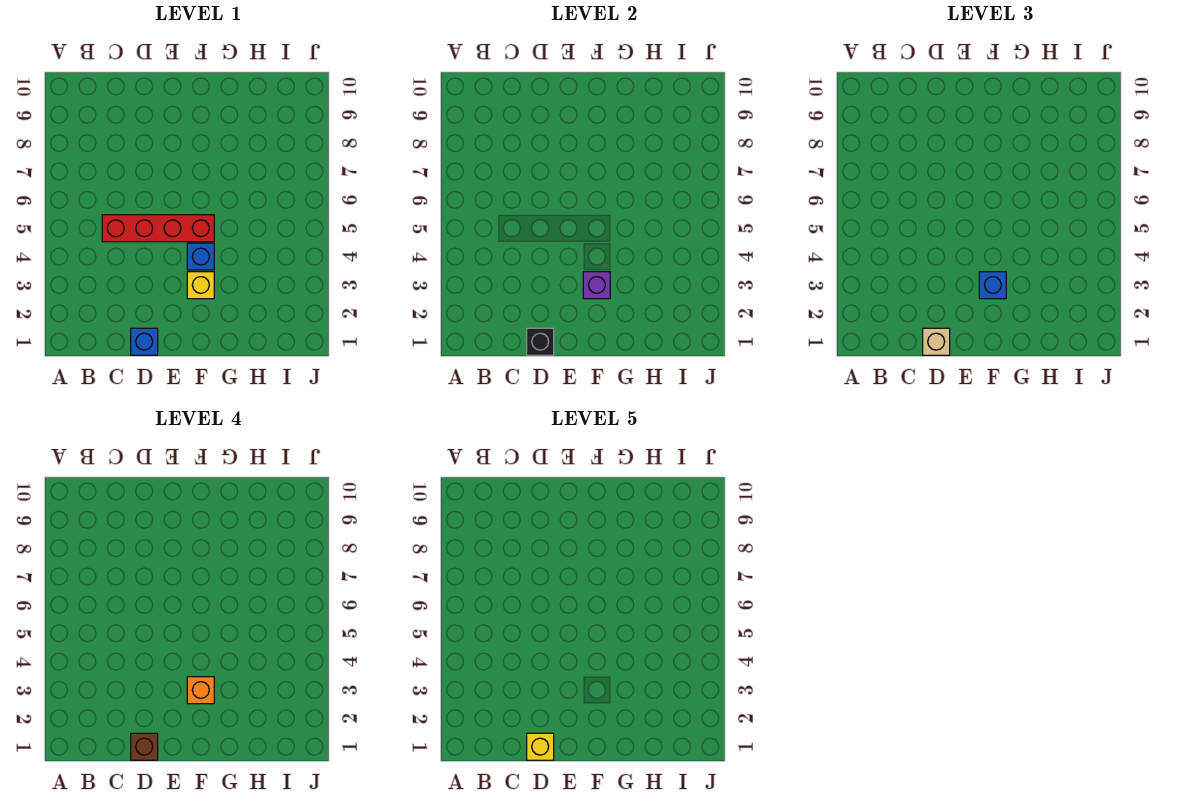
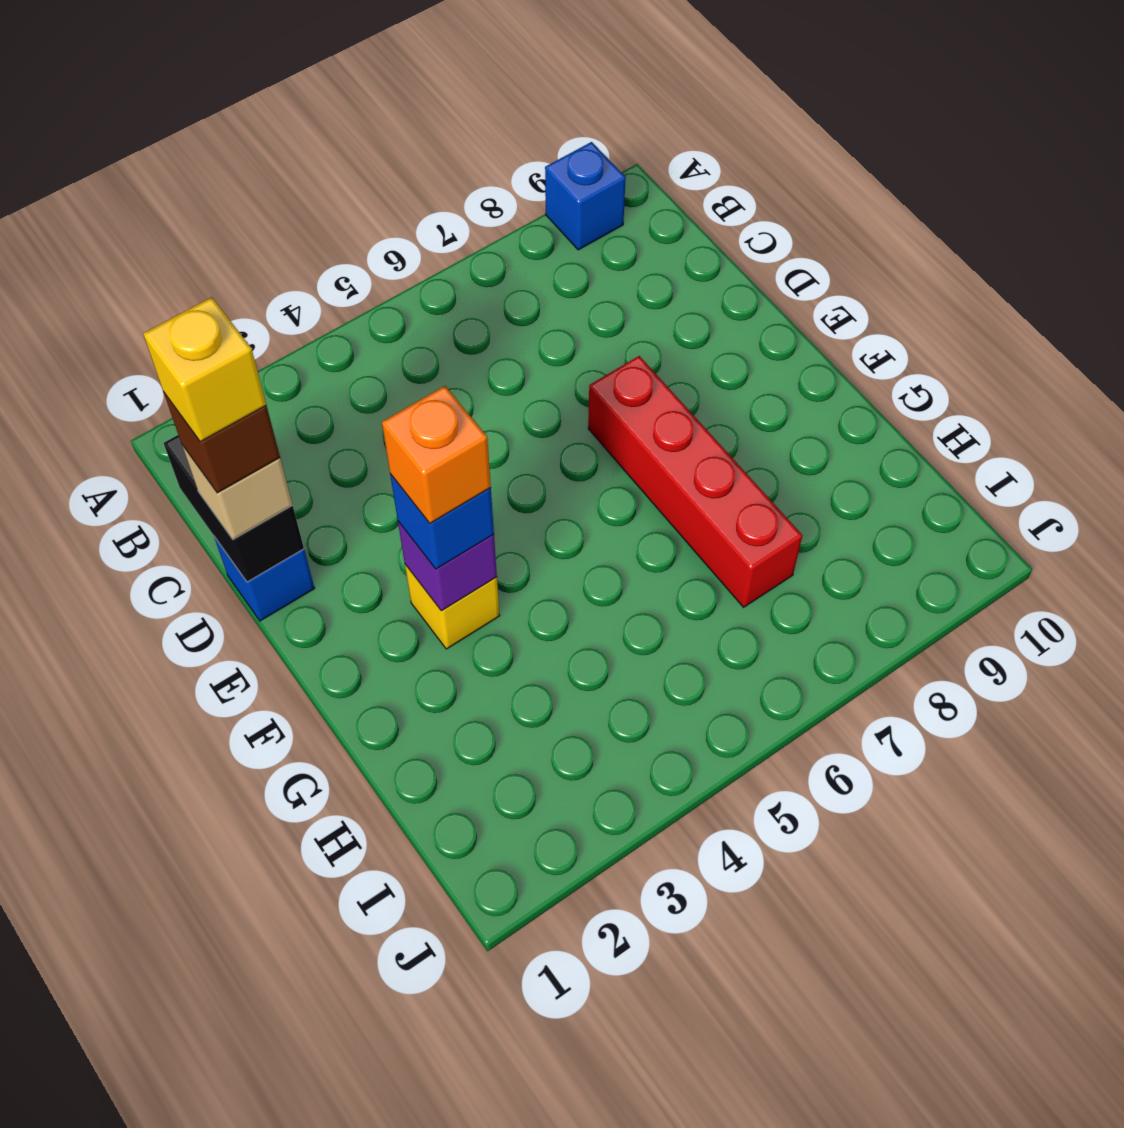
red brick C5:F5 level 1 -> red brick E7:H7 level 1
black brick D1 level 2 -> black brick C1:D1 level 2
blue brick F4 level 1 -> blue brick A9 level 1

